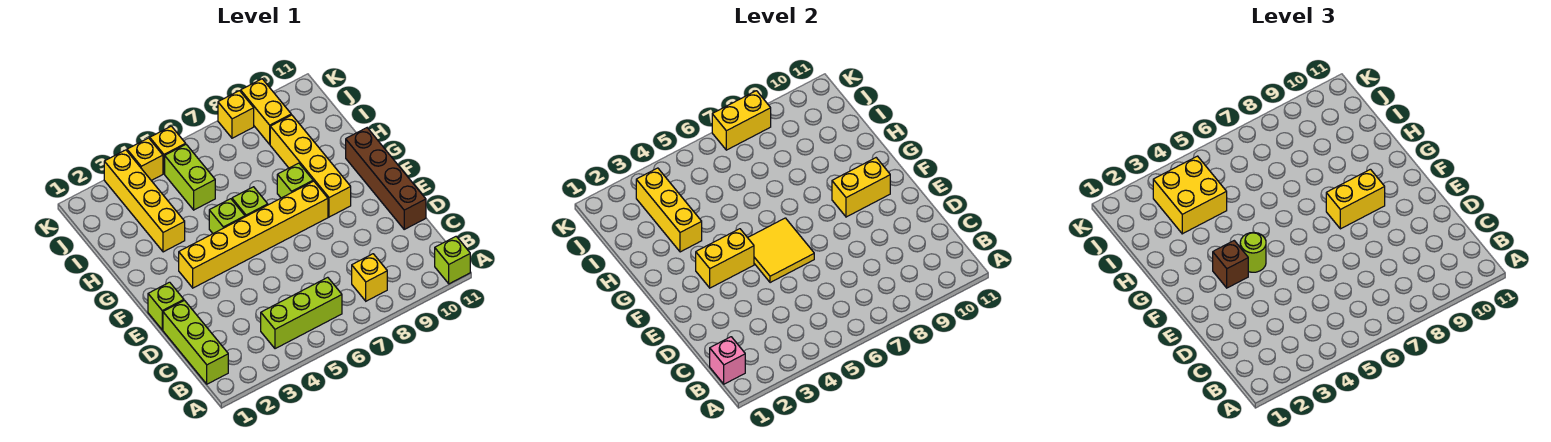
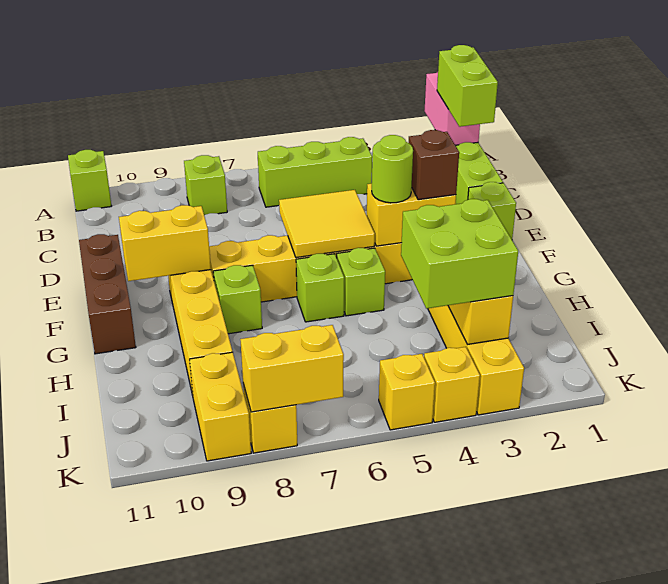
pink brick B1 level 2 -> pink brick A1:B1 level 2
yellow brick B8 level 1 -> lime brick B8 level 1
brown brick D11:G11 level 1 -> brown brick E11:G11 level 1
yellow brick F8:F9 level 3 -> none
yellow brick I3:J4 level 3 -> lime brick I3:J4 level 3
lime brick I5:J5 level 1 -> lime brick B1:C1 level 3

